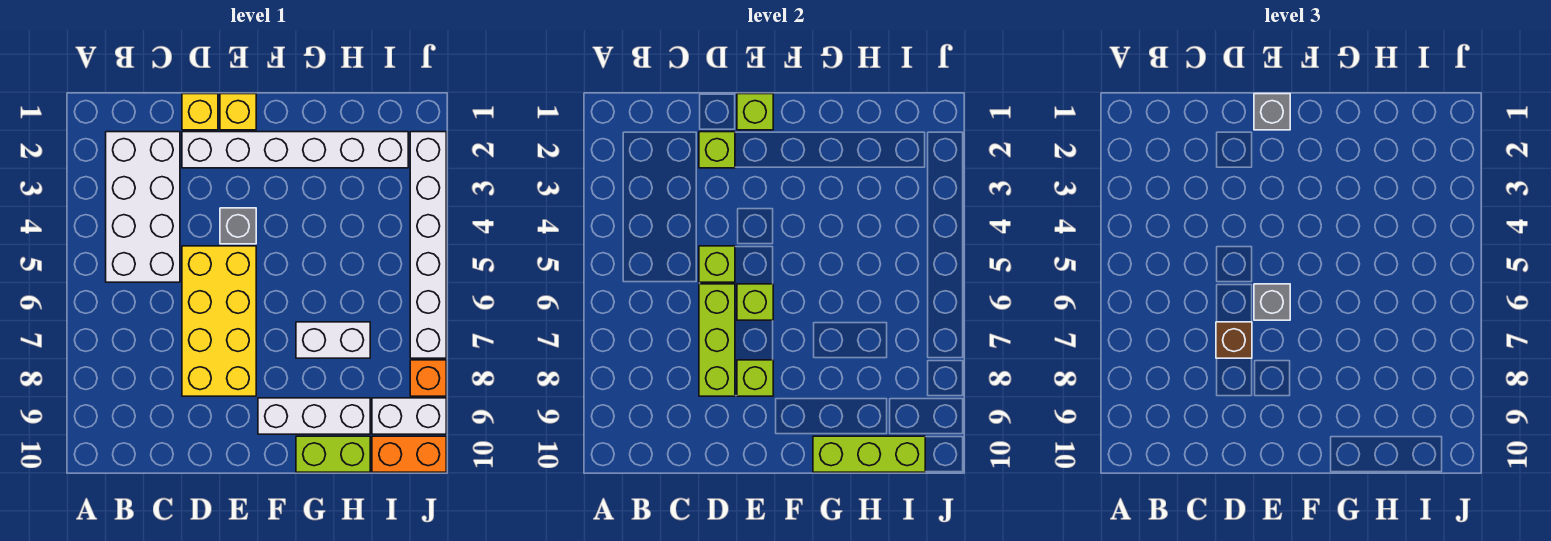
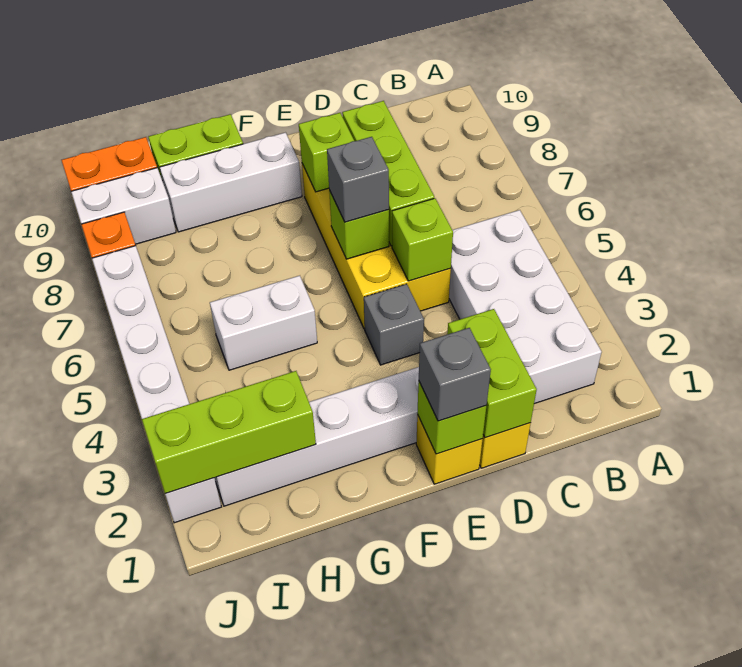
lime brick D2 level 2 -> lime brick D1:D2 level 2
brown brick D7 level 3 -> none
white brick G7:H7 level 1 -> white brick G5:H5 level 1
lime brick G10:I10 level 2 -> lime brick H2:J2 level 2

